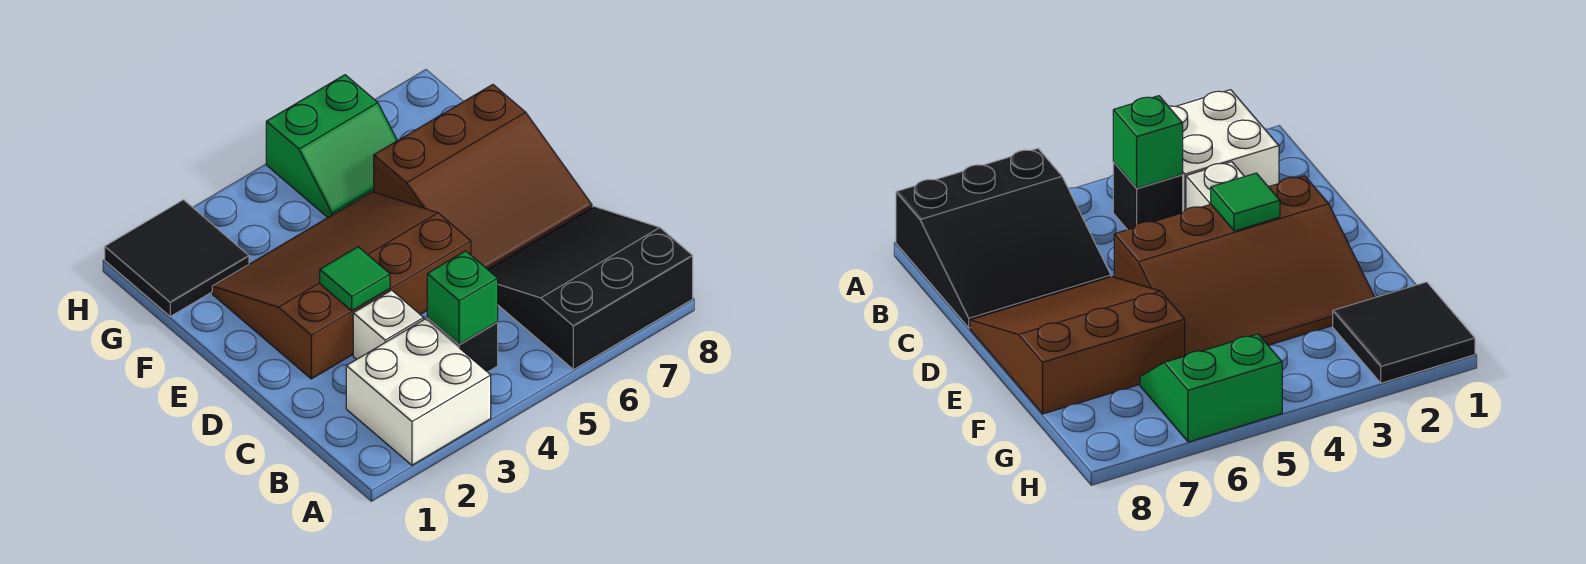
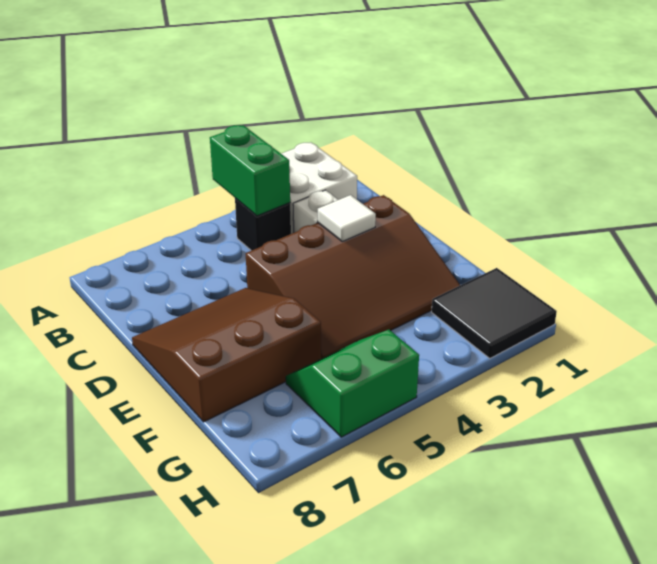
black slope A6:C8 level 1 top A -> none
green brick B4 level 2 -> green brick A4:B4 level 2
green tile D3 level 2 -> white tile D3 level 2

